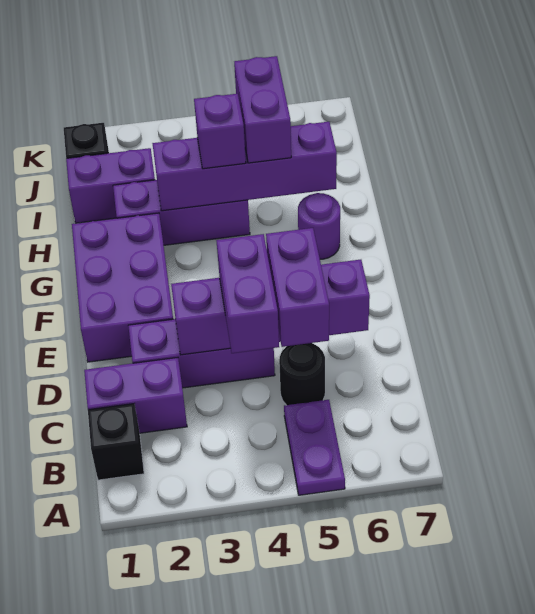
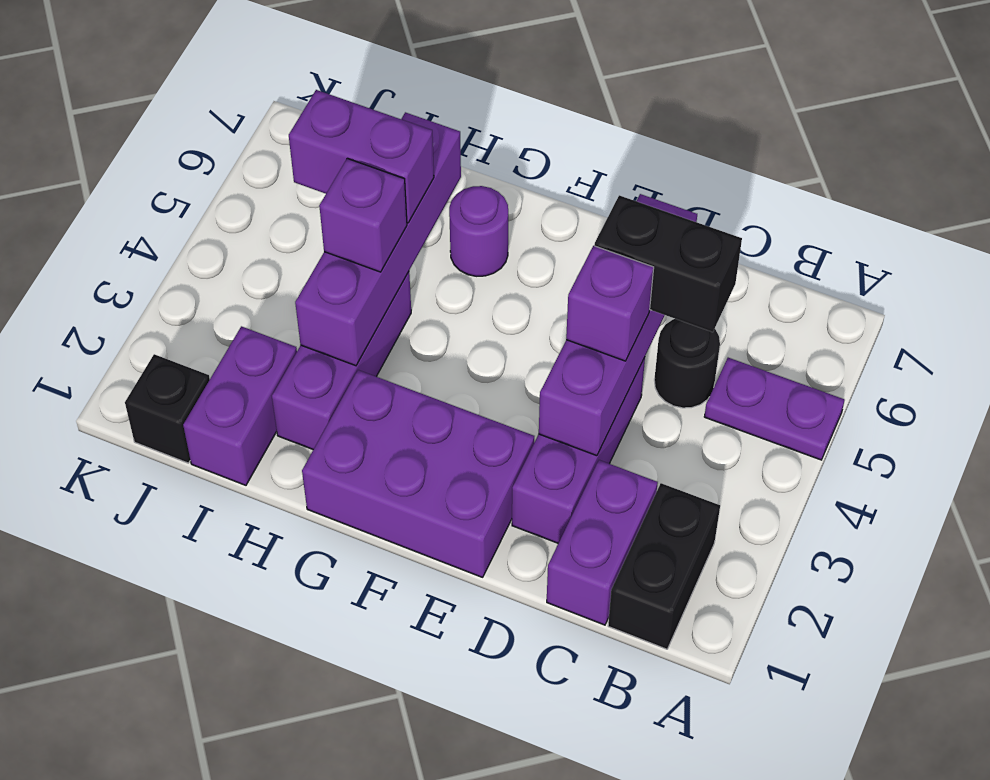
black brick B1 level 1 -> black brick B1:B2 level 1
purple brick C4:D4 level 3 -> purple brick D4 level 3
purple brick C5:D5 level 3 -> black brick C5:D5 level 3

